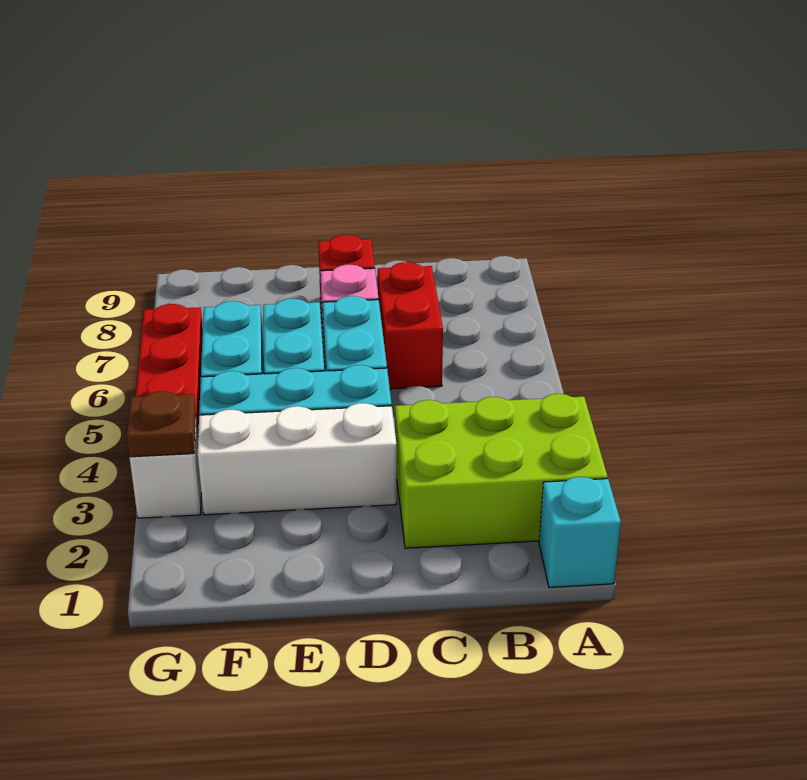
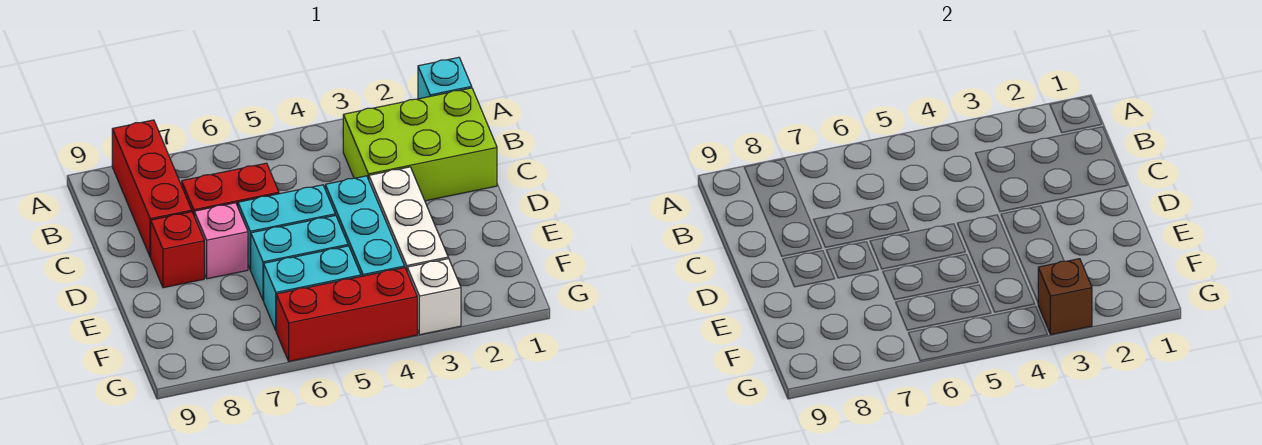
lime brick A2:C3 level 1 -> lime brick B1:C3 level 1
none -> red brick A8:C8 level 1
brown plate G3 level 2 -> brown brick G3 level 2

